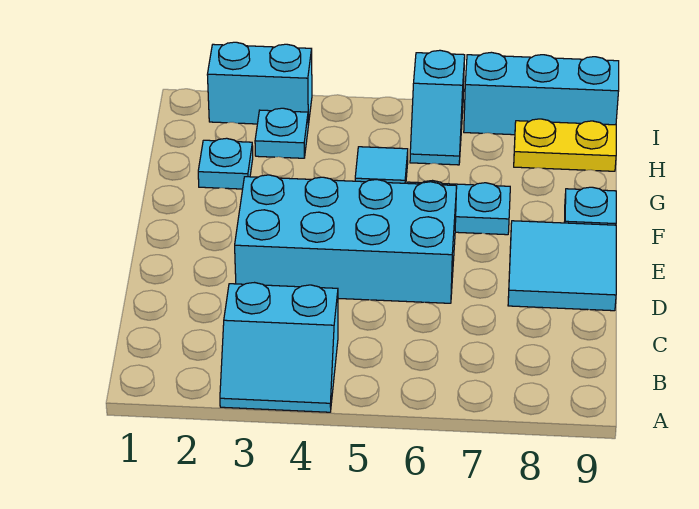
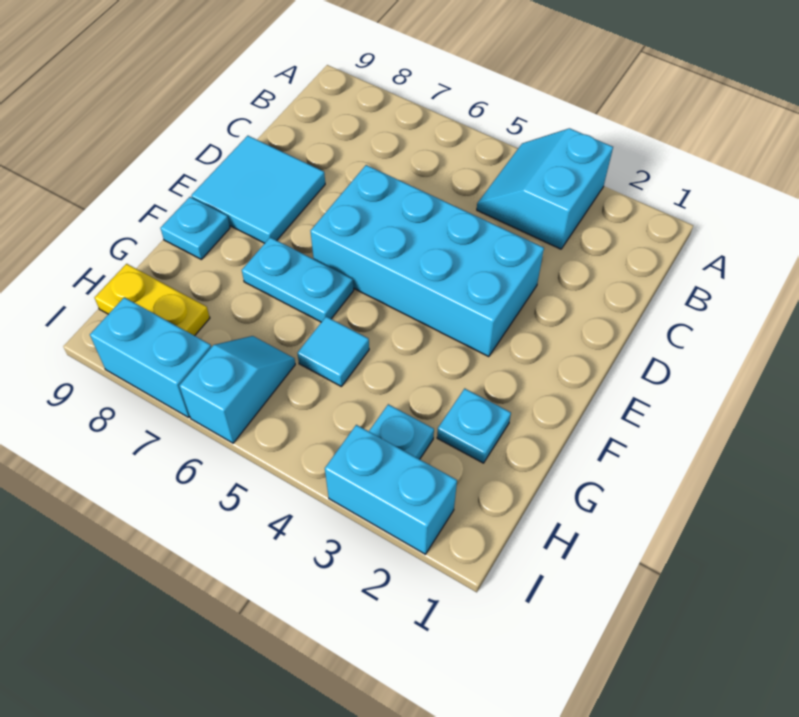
cyan slope A3:B4 level 1 top B -> cyan slope A3:B4 level 1 top 3
cyan brick I7:I9 level 1 -> cyan brick I7:I8 level 1

